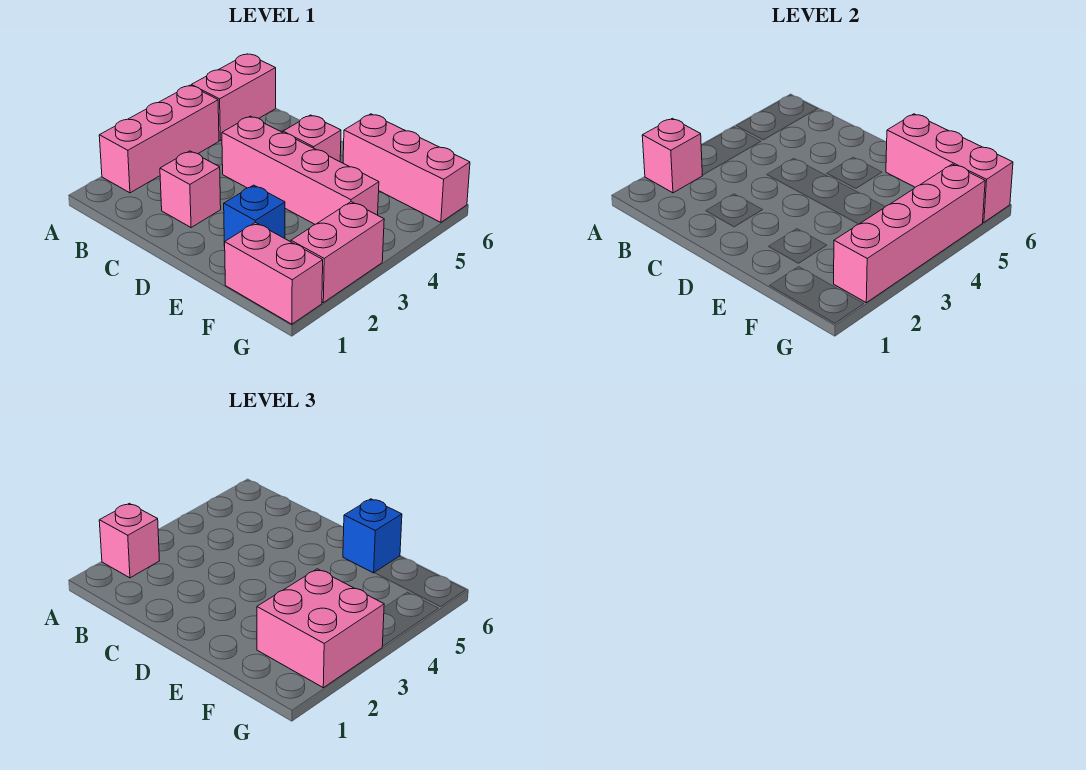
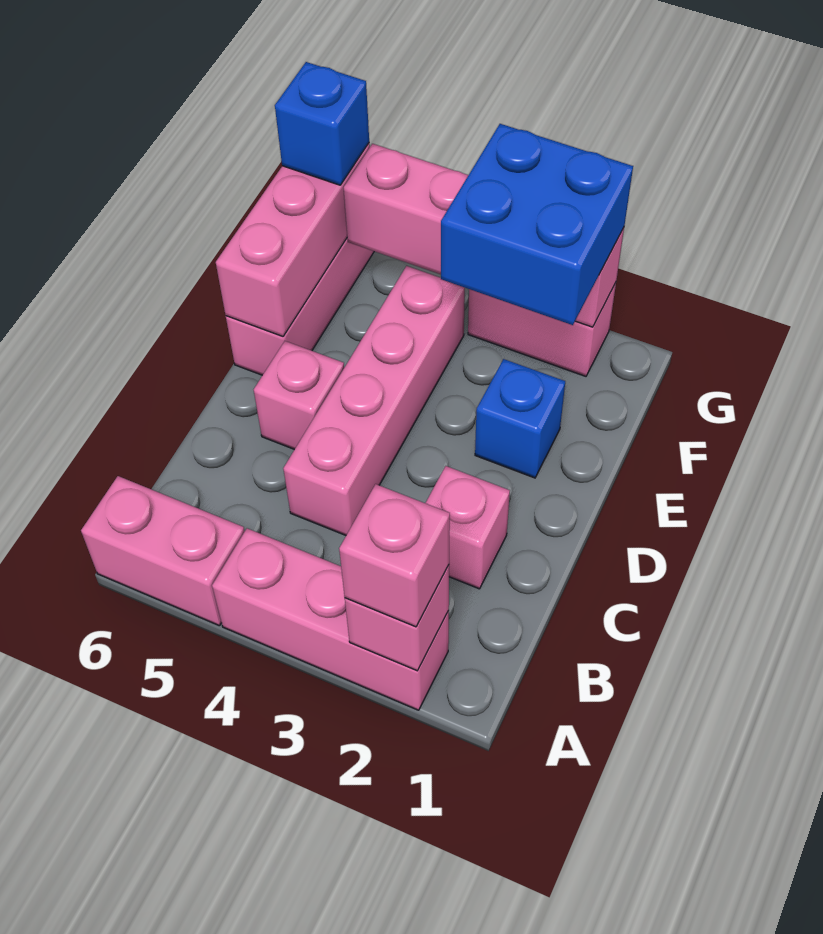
blue brick E6 level 3 -> blue brick G6 level 3
pink brick F1:G1 level 1 -> none
pink brick F2:G3 level 3 -> blue brick F2:G3 level 3

